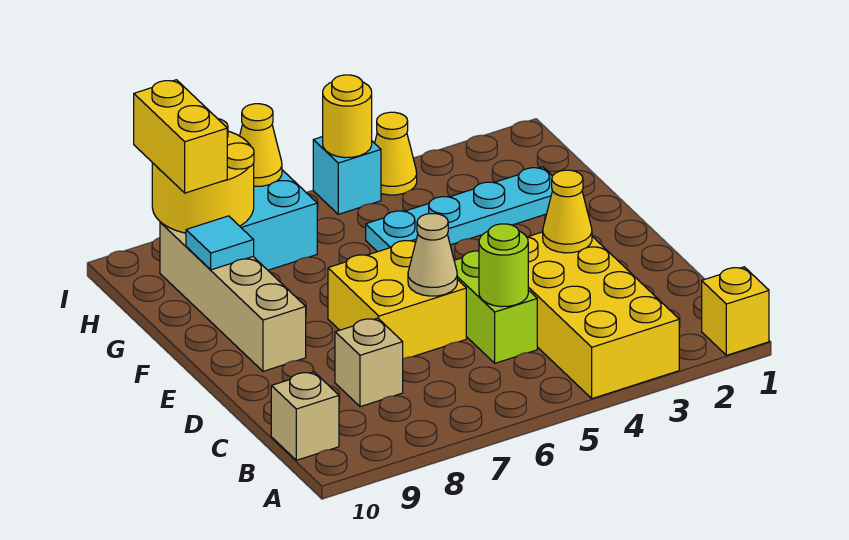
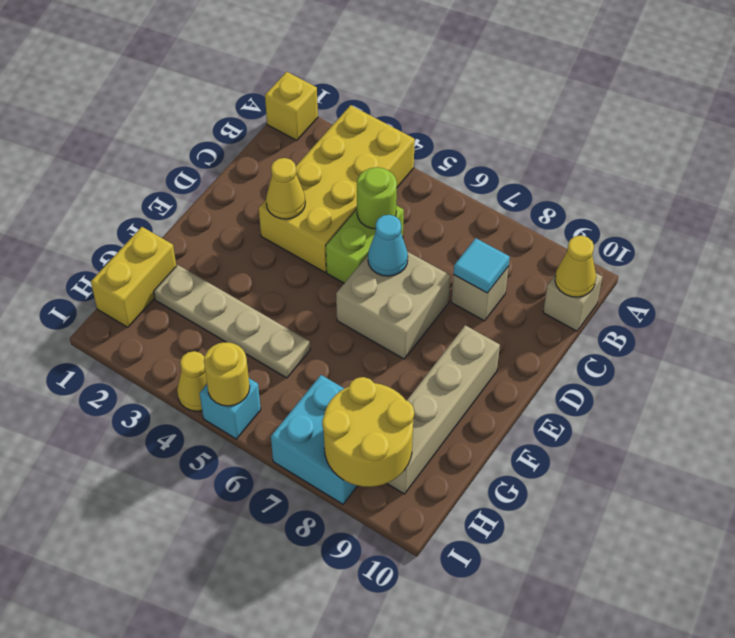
yellow brick D6:E7 level 1 -> tan brick D6:E7 level 1
tan cone D6 level 2 -> cyan cone D6 level 2
cyan plate G2:G5 level 1 -> tan plate G2:G5 level 1
cyan tile G9 level 2 -> cyan tile C8 level 2
yellow brick H9:I9 level 3 -> yellow brick G1:H1 level 1
yellow cone I7 level 2 -> yellow cone B10 level 2

